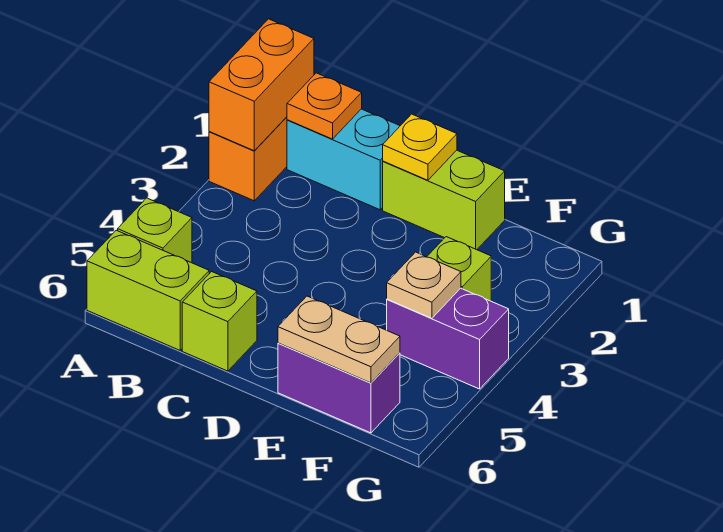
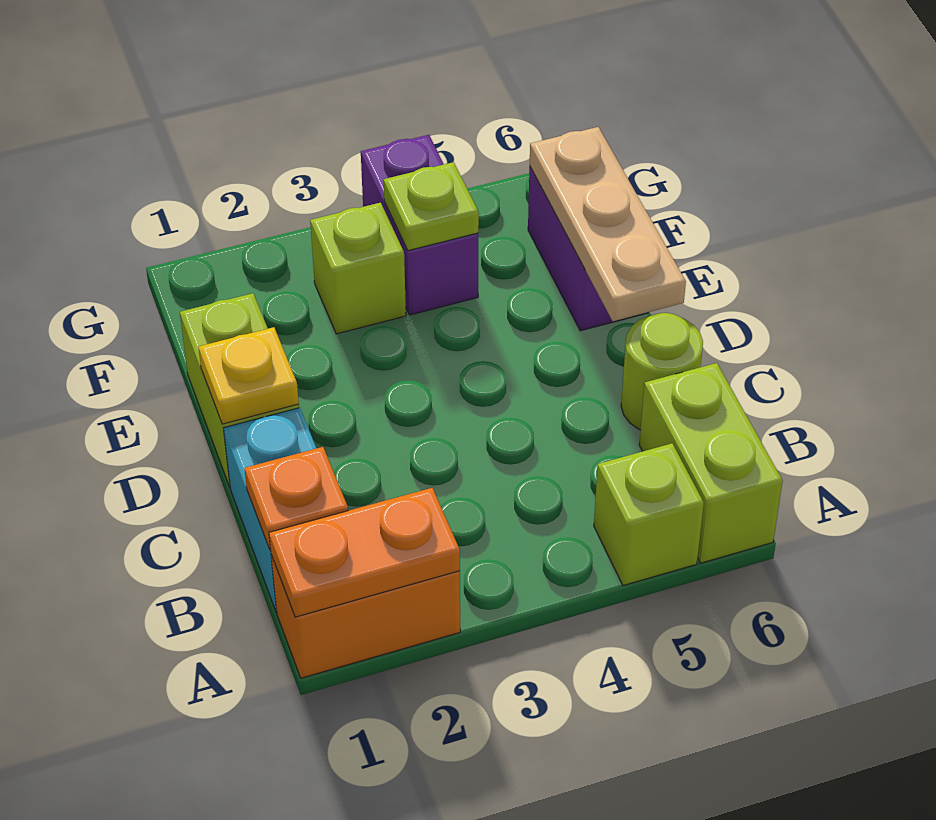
orange brick A1:A2 level 2 -> orange plate A1:A2 level 2
lime brick C6 level 1 -> lime round brick C6 level 1
tan plate E6:F6 level 2 -> tan plate D6:F6 level 2
tan plate F4 level 2 -> lime plate F4 level 2

